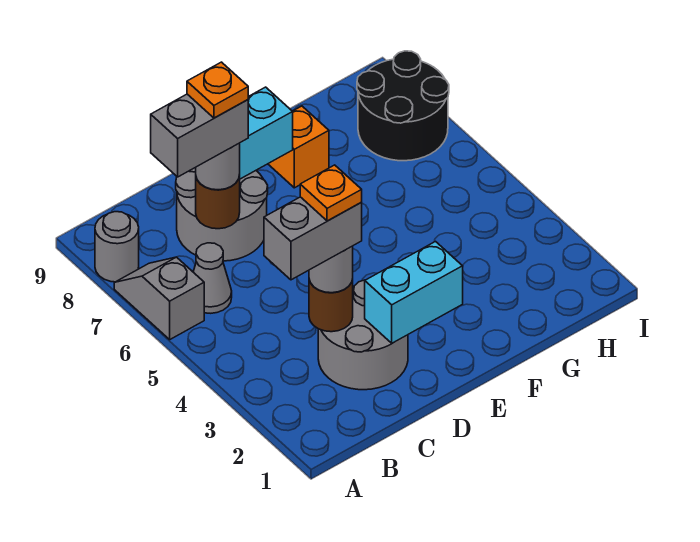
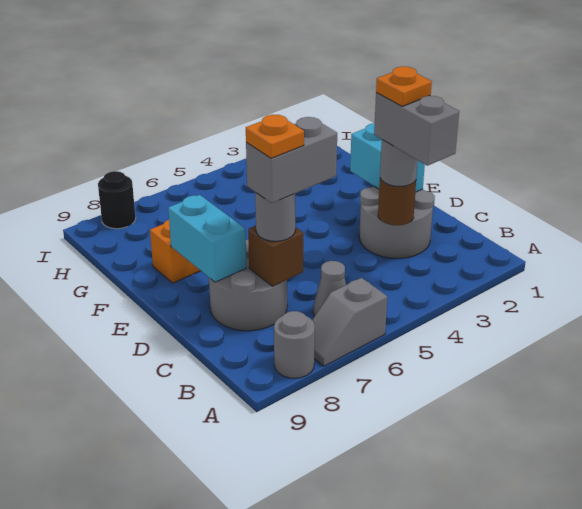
grey brick B7:C7 level 4 -> grey brick C6:C7 level 4
brown round brick C7 level 2 -> brown brick C7 level 2
black round brick H7:I8 level 1 -> black round brick I8 level 1

